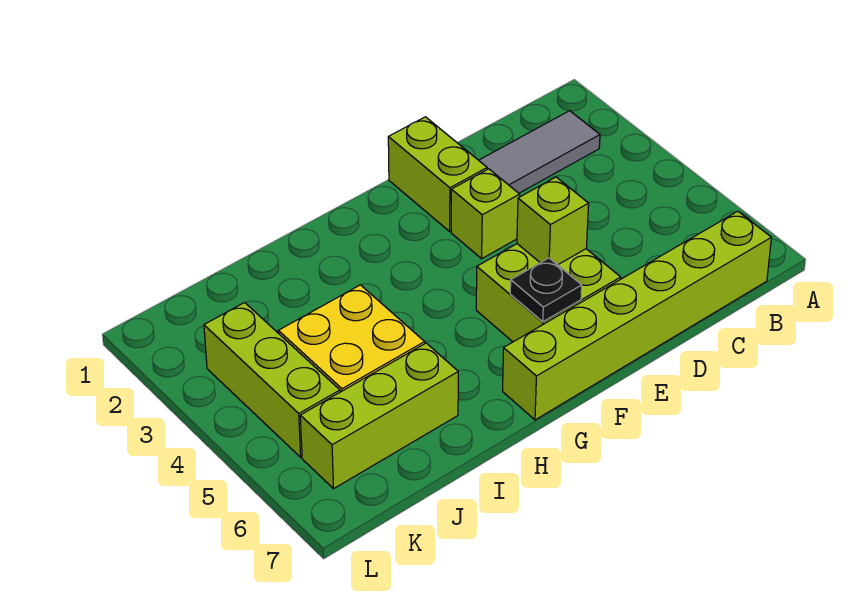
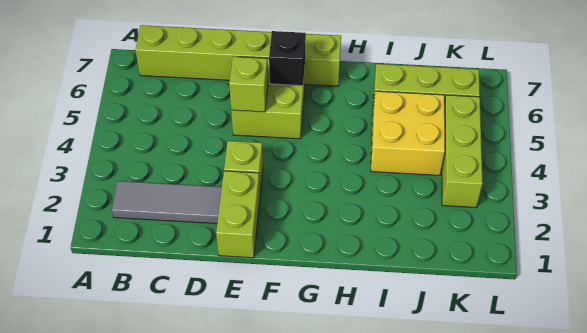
black plate F6 level 2 -> black brick F6 level 2

